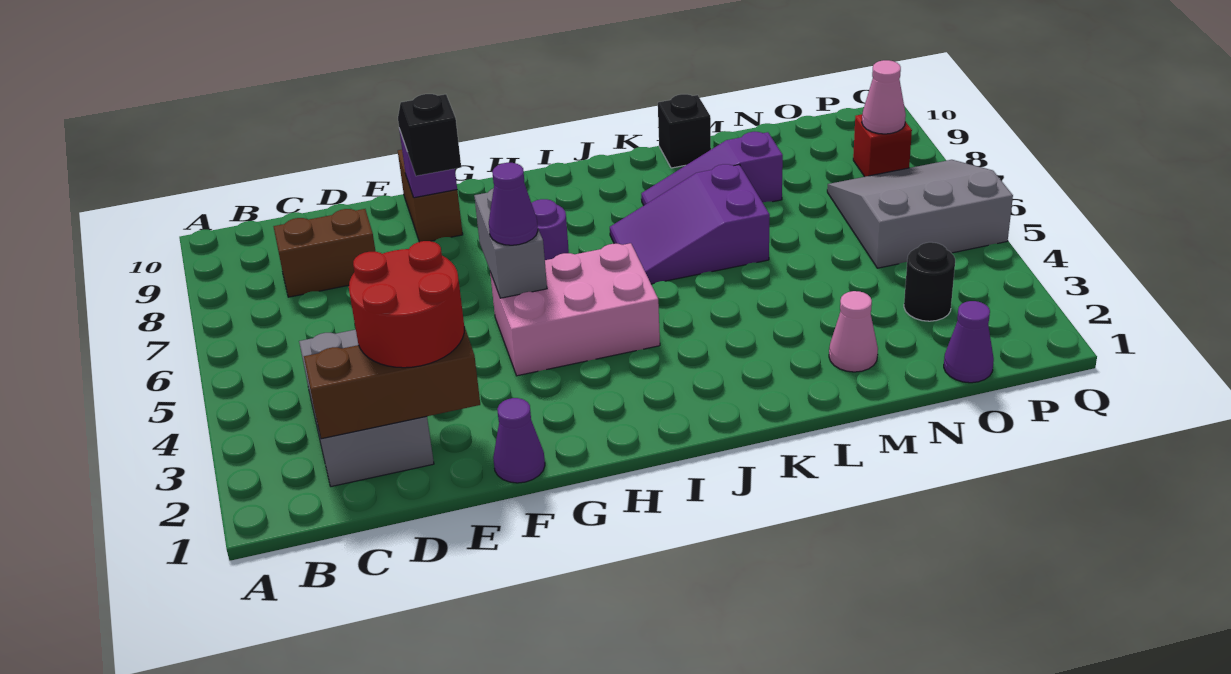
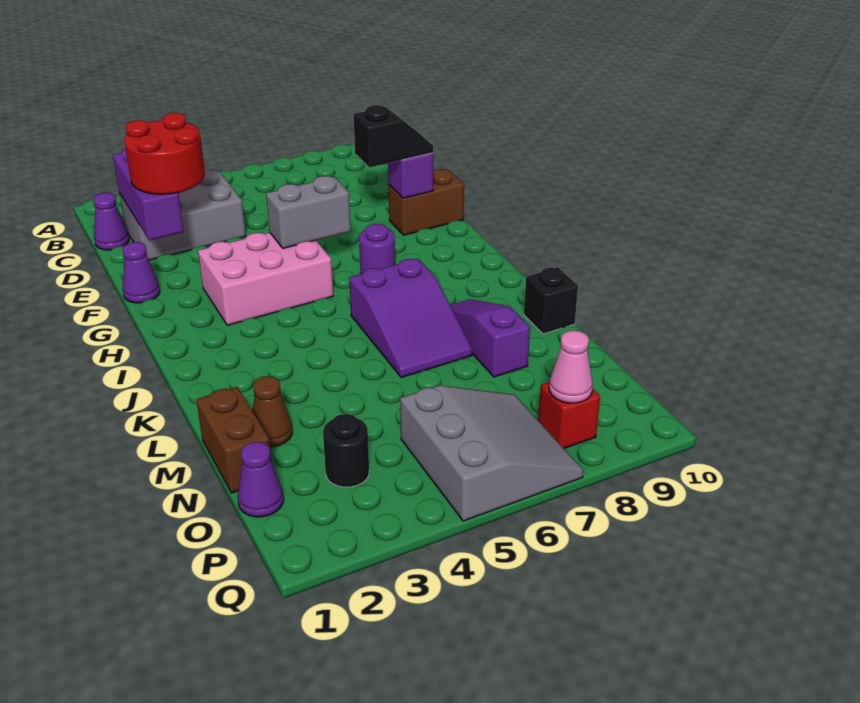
brown brick C2:E2 level 2 -> purple brick C2:E2 level 2
brown brick C8:D8 level 1 -> brown brick M1:N1 level 1
pink brick G4:I5 level 1 -> pink brick G3:H5 level 1
purple cone G5 level 3 -> purple cone C1 level 1
purple slope J6:L7 level 1 top L -> purple slope J6:L7 level 1 top J
pink cone M2 level 1 -> brown cone M2 level 1

